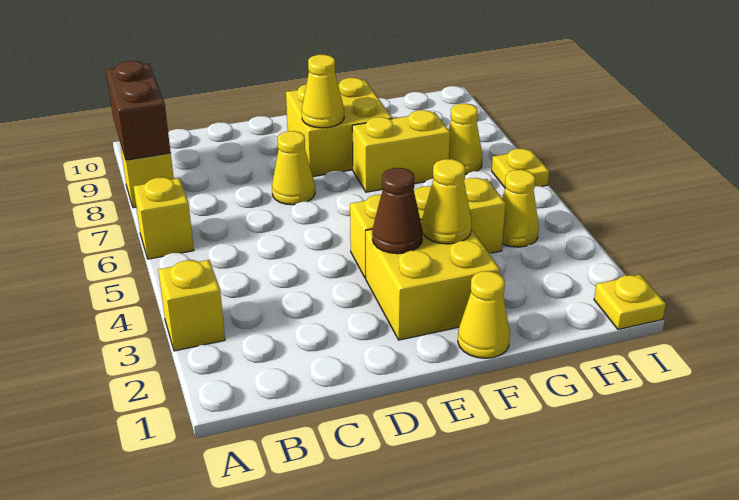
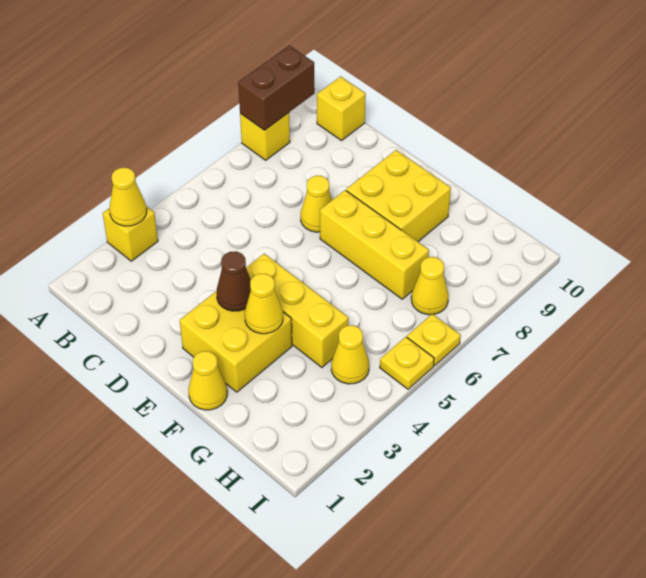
yellow brick A6 level 1 -> yellow brick B10 level 1
yellow cone E8 level 2 -> yellow cone A3 level 2
yellow brick F7:G7 level 1 -> yellow brick E7:G7 level 1
yellow plate I1 level 1 -> yellow plate I5 level 1

